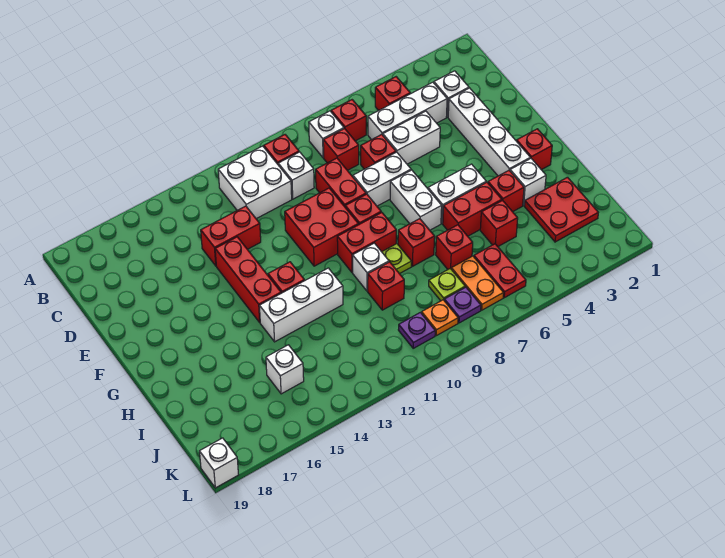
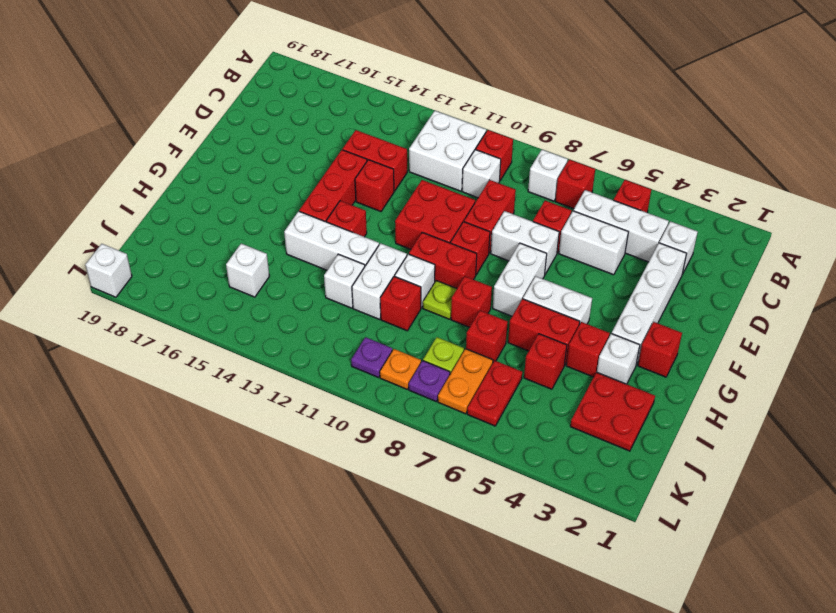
red brick C8 level 1 -> red brick E13 level 1
none -> white brick H11:I11 level 1
none -> white brick I12 level 1

